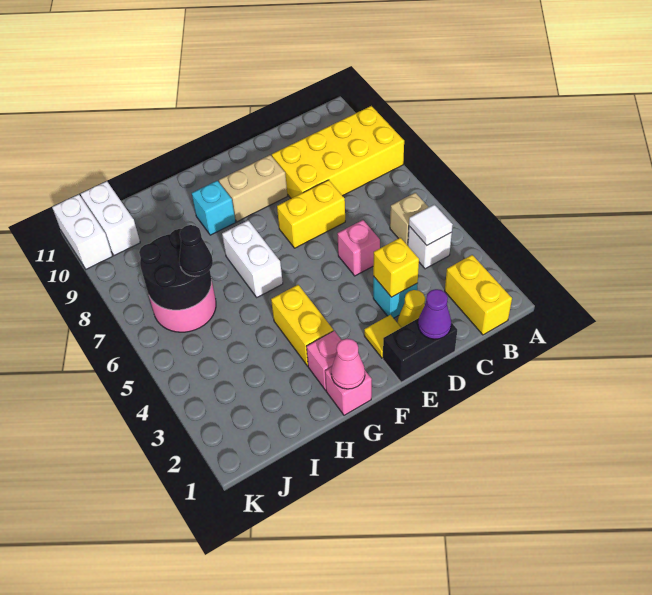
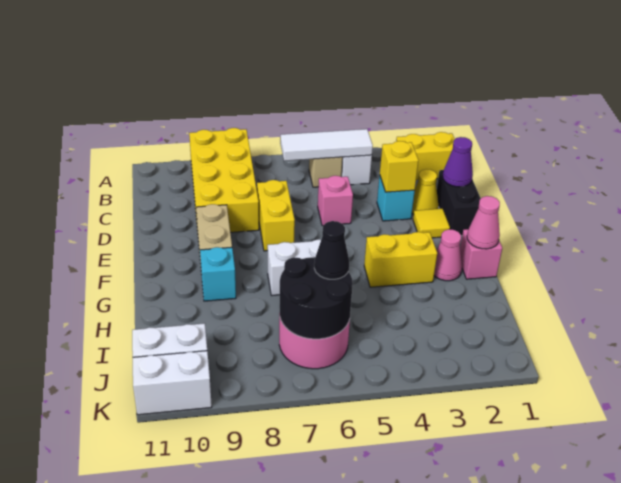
white tile B4 level 2 -> white tile B4:B6 level 2
pink brick G2 level 1 -> pink cone G2 level 1

